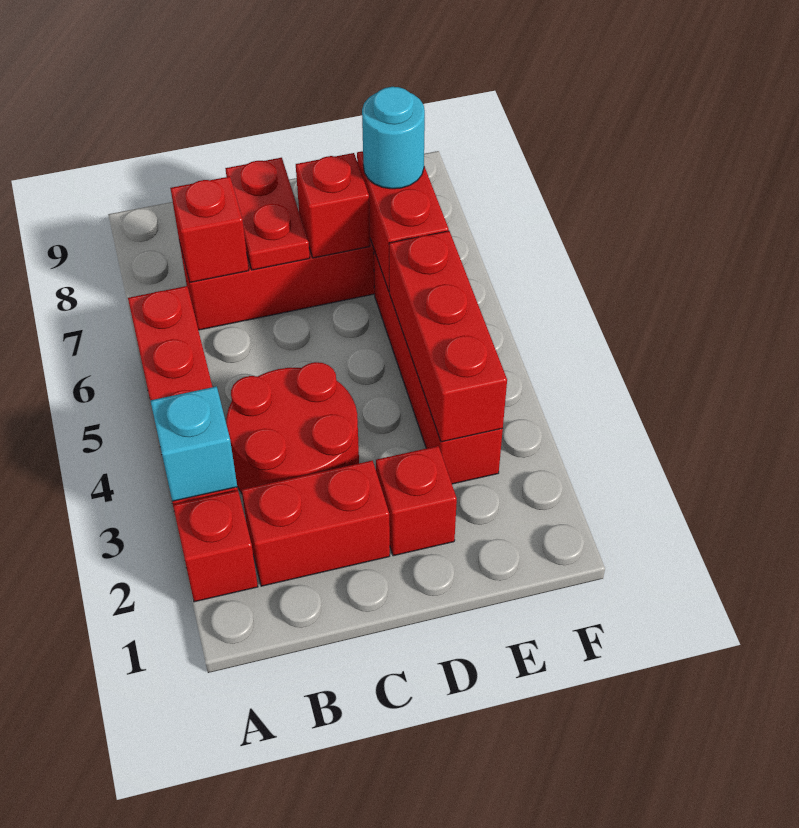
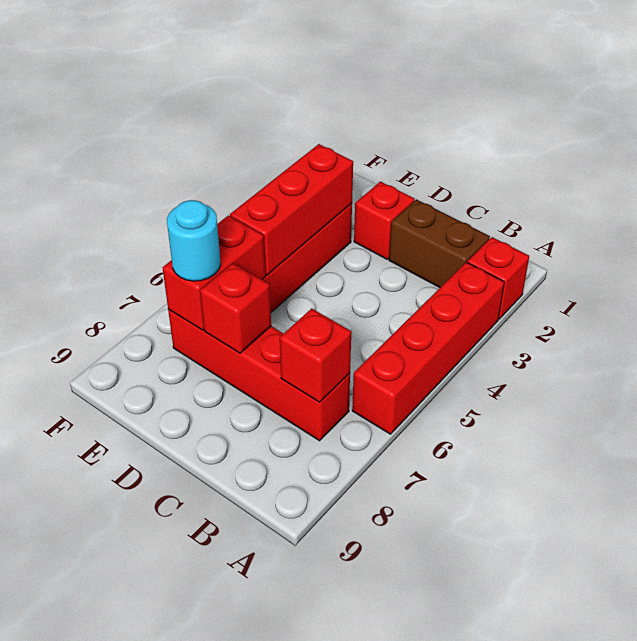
cyan brick A3 level 2 -> none
red brick B2:C2 level 1 -> brown brick B2:C2 level 1
red round brick B3:C4 level 1 -> none
red plate C7:C8 level 2 -> none

